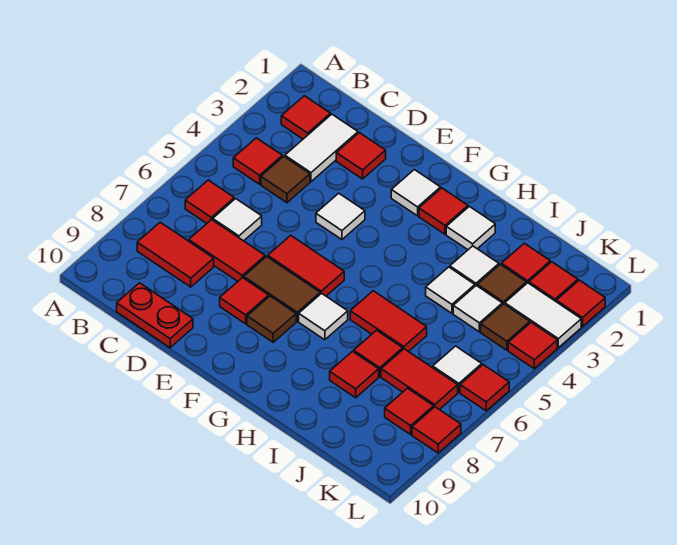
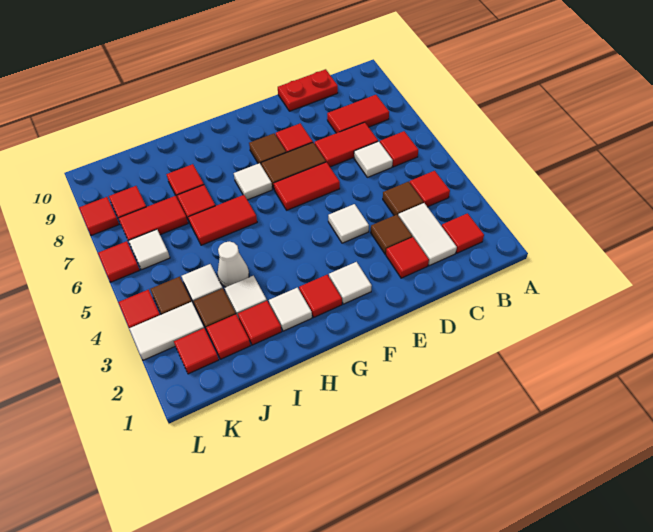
none -> brown tile D3 level 1
white tile I4 level 1 -> white cone I4 level 1
red tile L2 level 1 -> red tile I2 level 1

